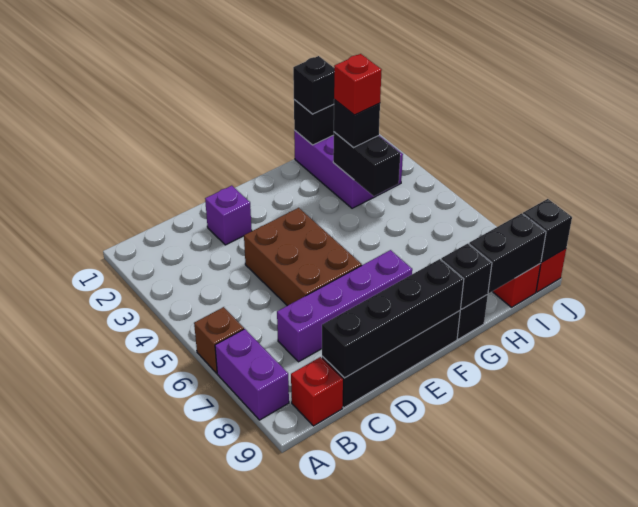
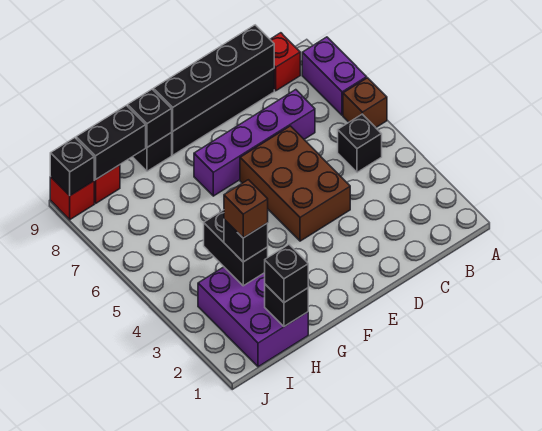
none -> black brick B5 level 1
purple brick D2 level 1 -> none
red brick H3 level 4 -> brown brick H3 level 4

